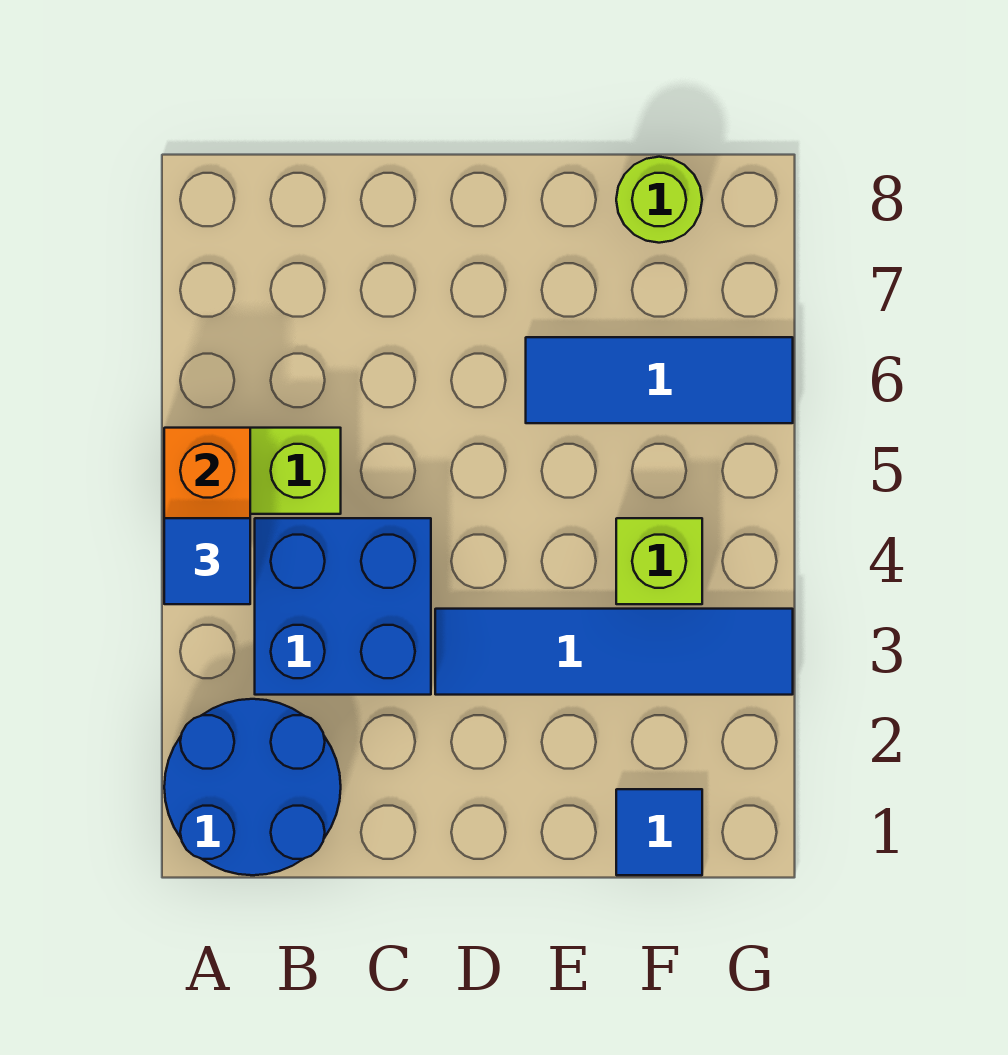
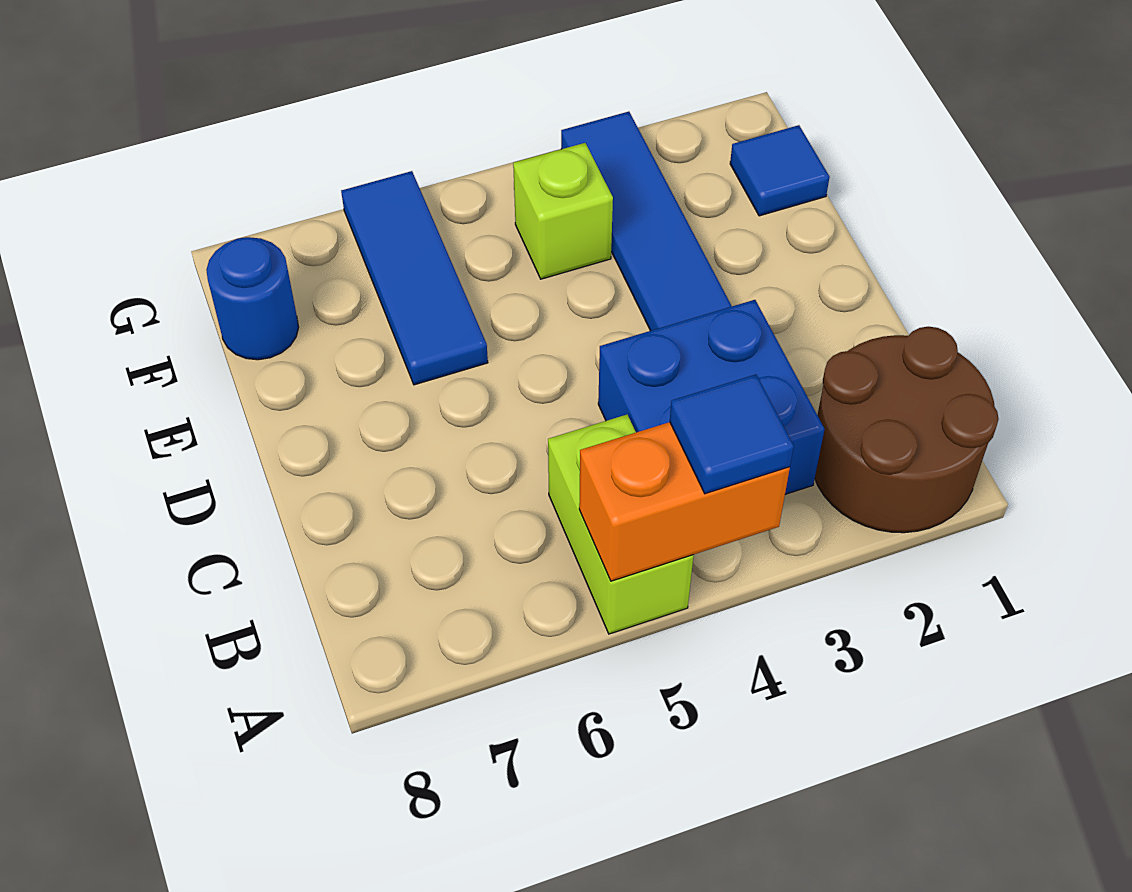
blue round brick A1:B2 level 1 -> brown round brick A1:B2 level 1
lime round brick F8 level 1 -> blue round brick F8 level 1

